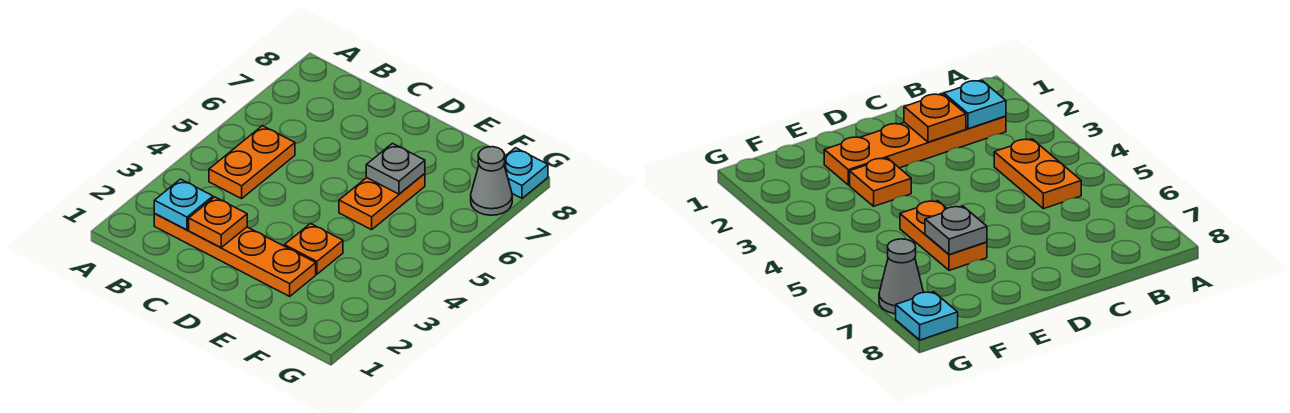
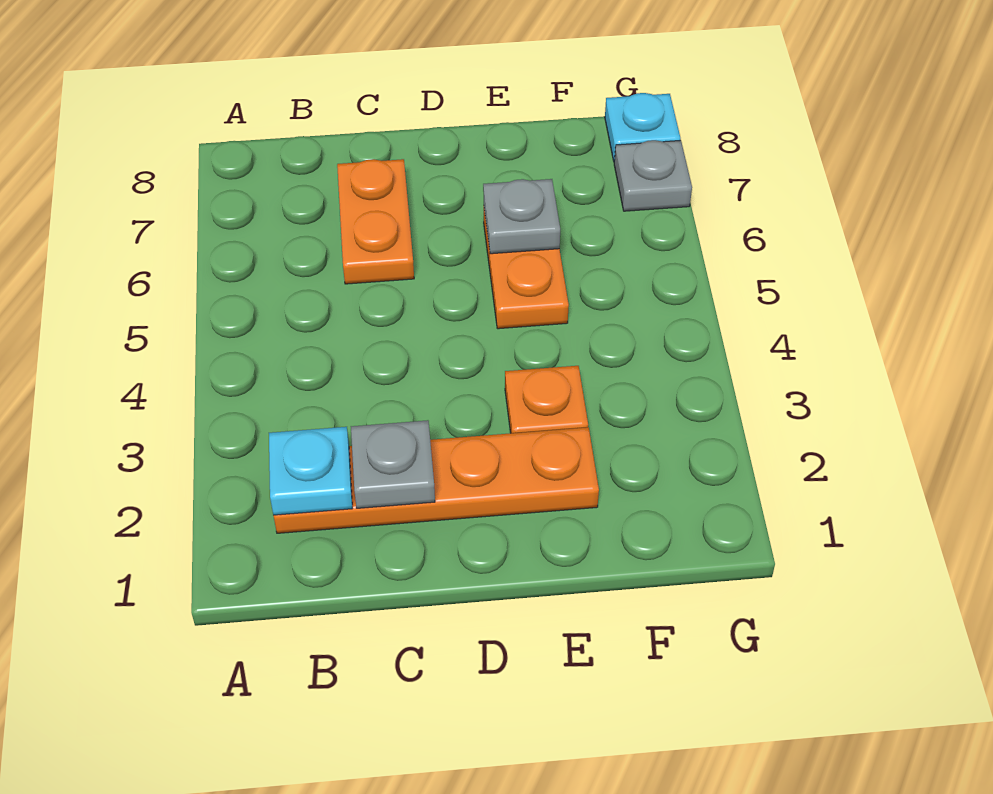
orange plate B4:B5 level 1 -> orange plate C6:C7 level 1
orange plate C2 level 2 -> grey plate C2 level 2
grey cone G7 level 1 -> grey plate G7 level 1

